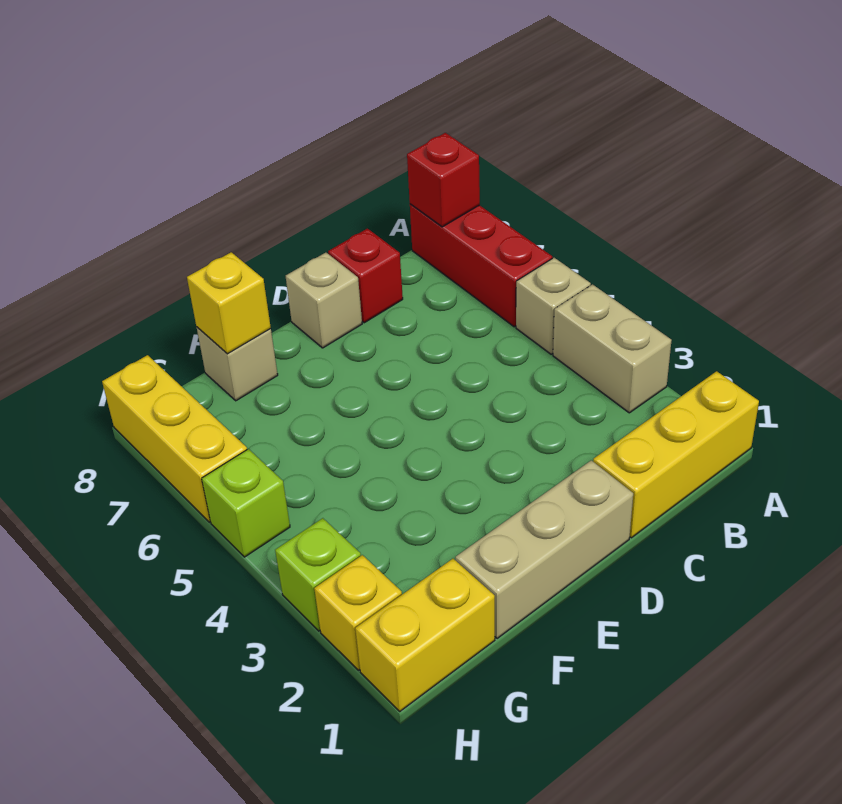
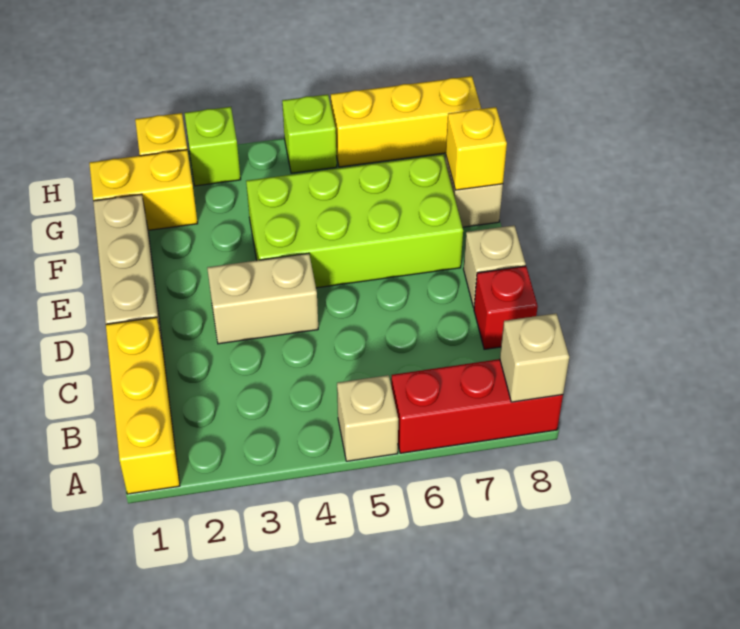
tan brick A3:A4 level 1 -> tan brick D3:D4 level 1
red brick A8 level 2 -> tan brick A8 level 2
none -> lime brick E4:F7 level 1
yellow brick G1:H1 level 1 -> yellow brick G1:G2 level 1

